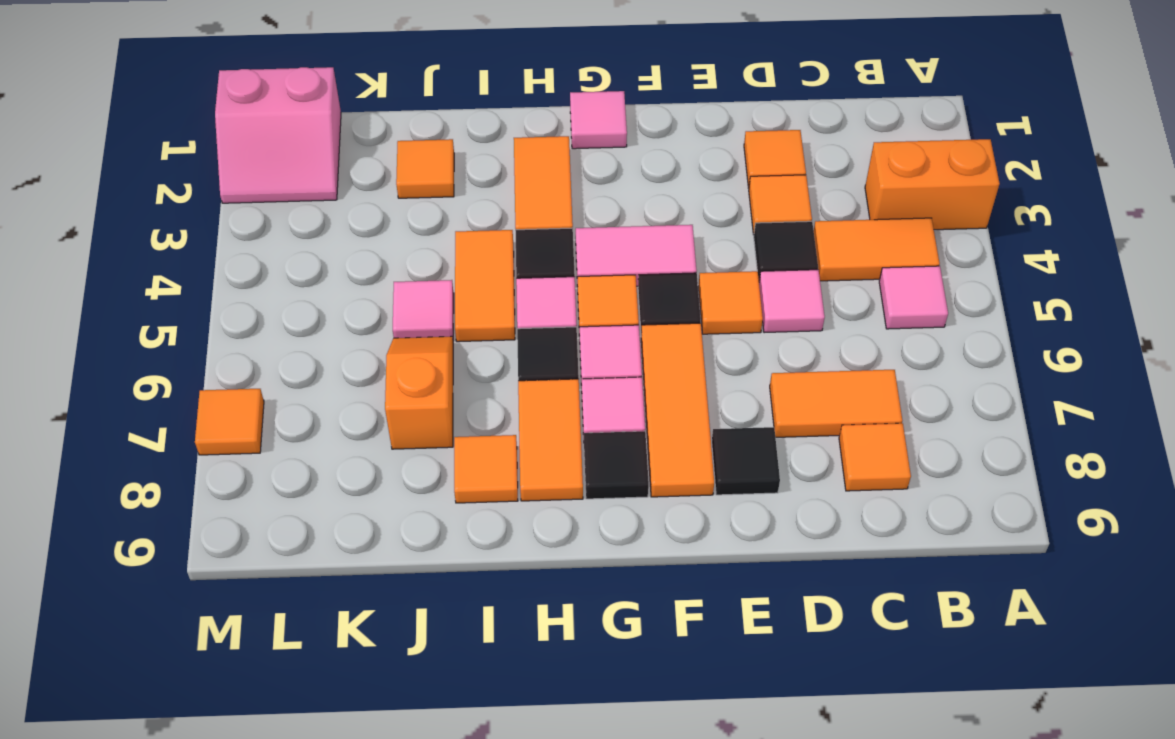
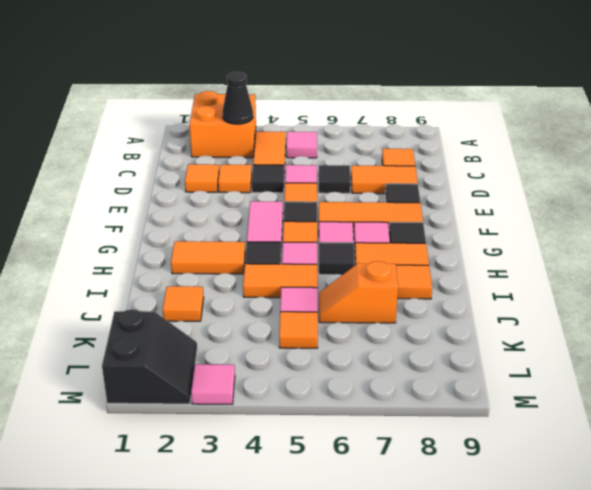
orange brick A3:B3 level 1 -> orange brick A2:B3 level 1
none -> black cone B3 level 2
orange tile C7:D7 level 1 -> orange tile D7:D8 level 1
none -> black tile D6 level 1
pink tile G1 level 1 -> pink tile M3 level 1
pink slope L1:M2 level 1 top 1 -> black slope L1:M2 level 1 top 1
orange tile M7 level 1 -> orange tile K5 level 1

